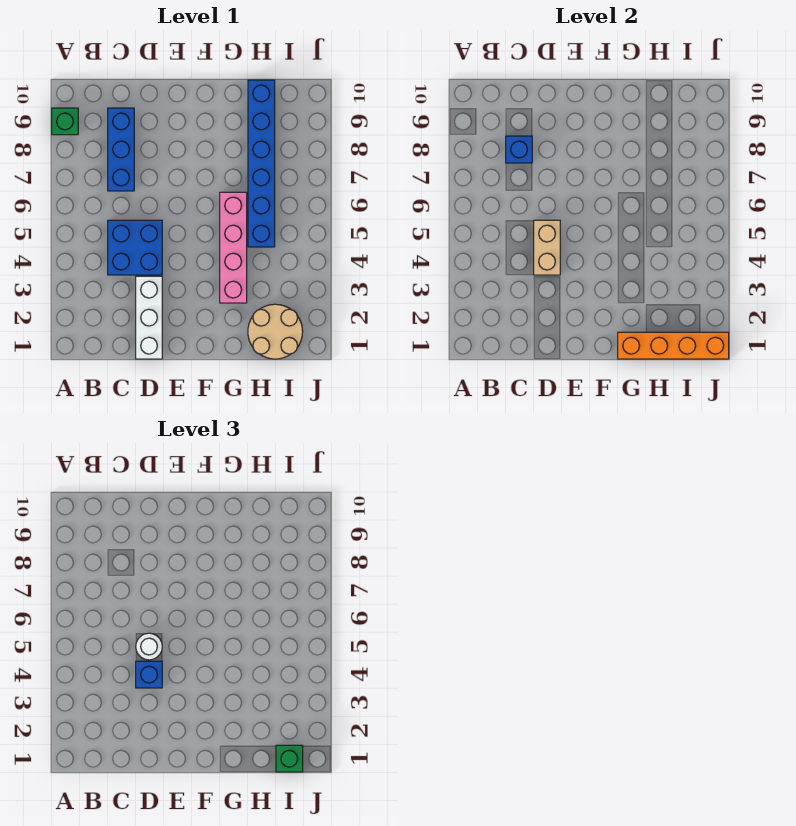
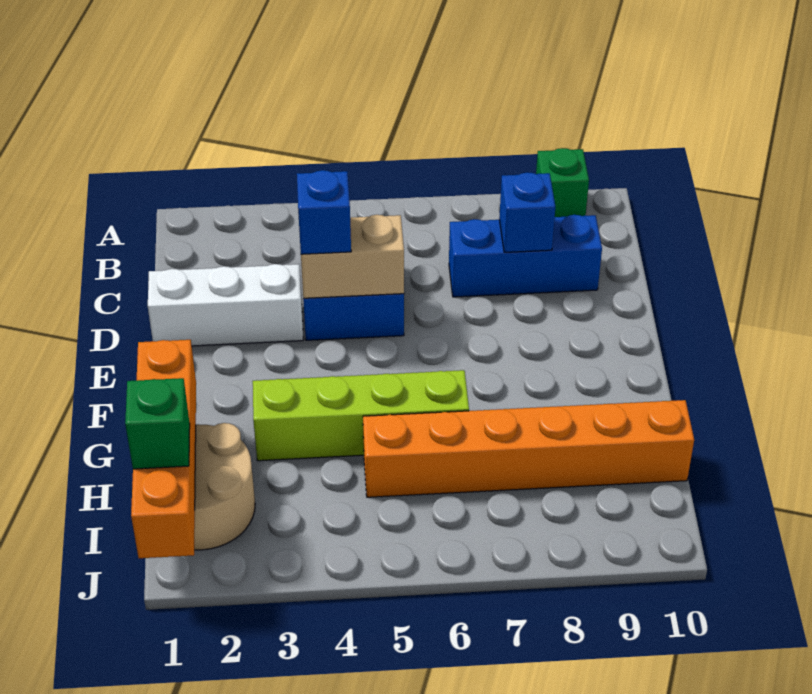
white round brick D5 level 3 -> none
pink brick G3:G6 level 1 -> lime brick G3:G6 level 1
blue brick H5:H10 level 1 -> orange brick H5:H10 level 1

